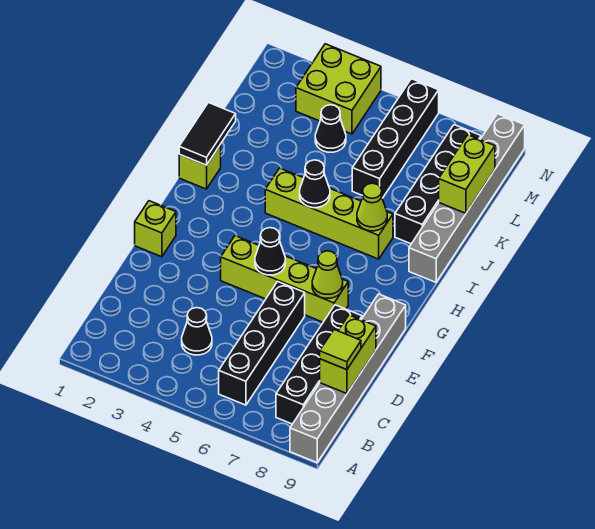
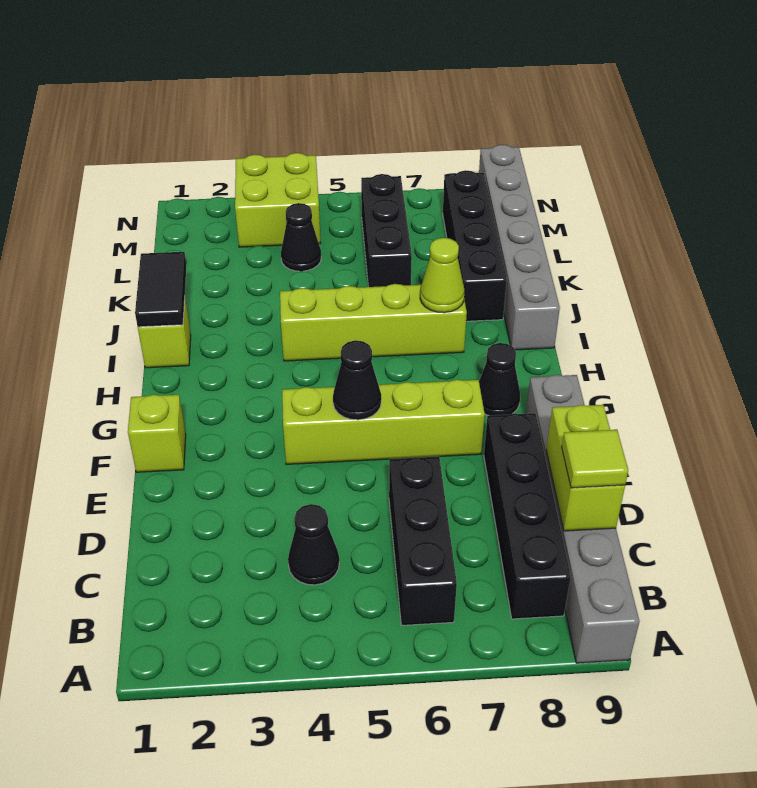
black brick B6:E6 level 1 -> black brick B6:D6 level 1
lime cone F7 level 2 -> none
black cone I5 level 2 -> black cone G8 level 1
black brick K6:N6 level 1 -> black brick K6:M6 level 1
lime brick K9:L9 level 2 -> none

